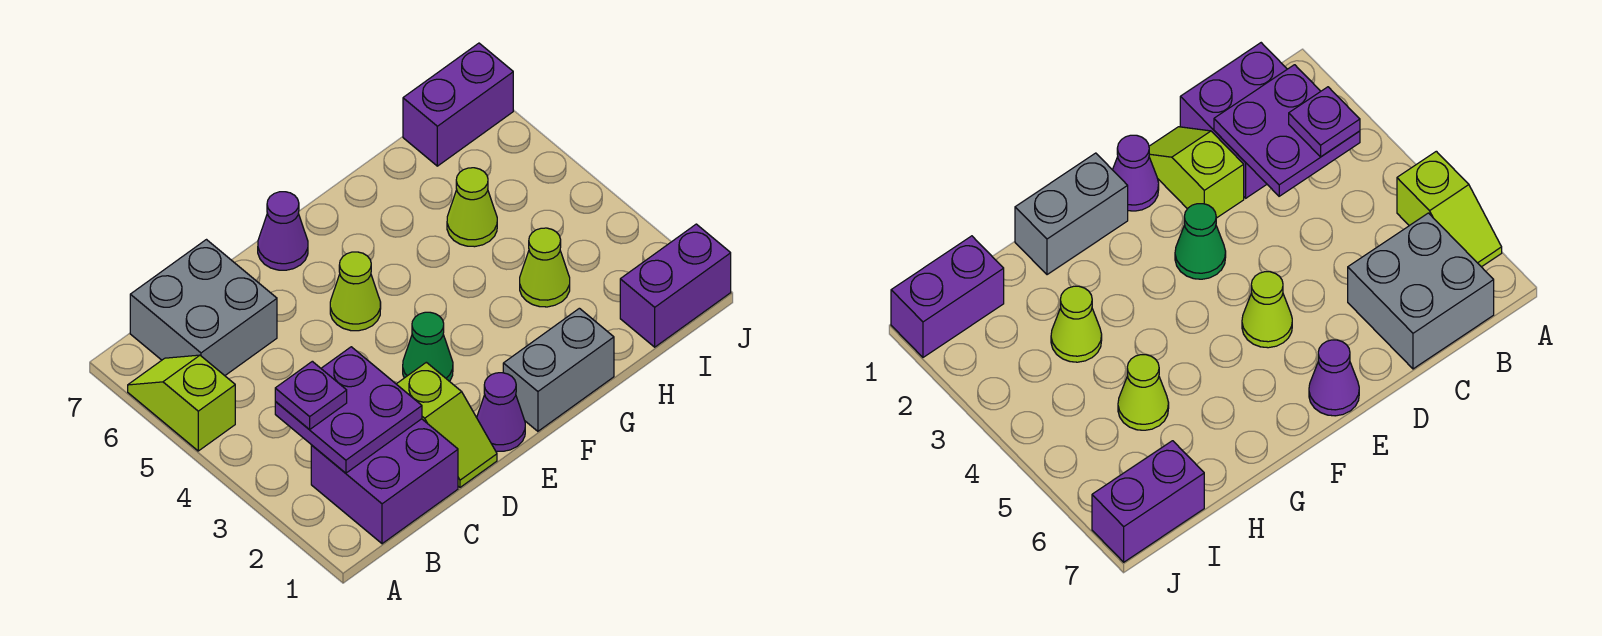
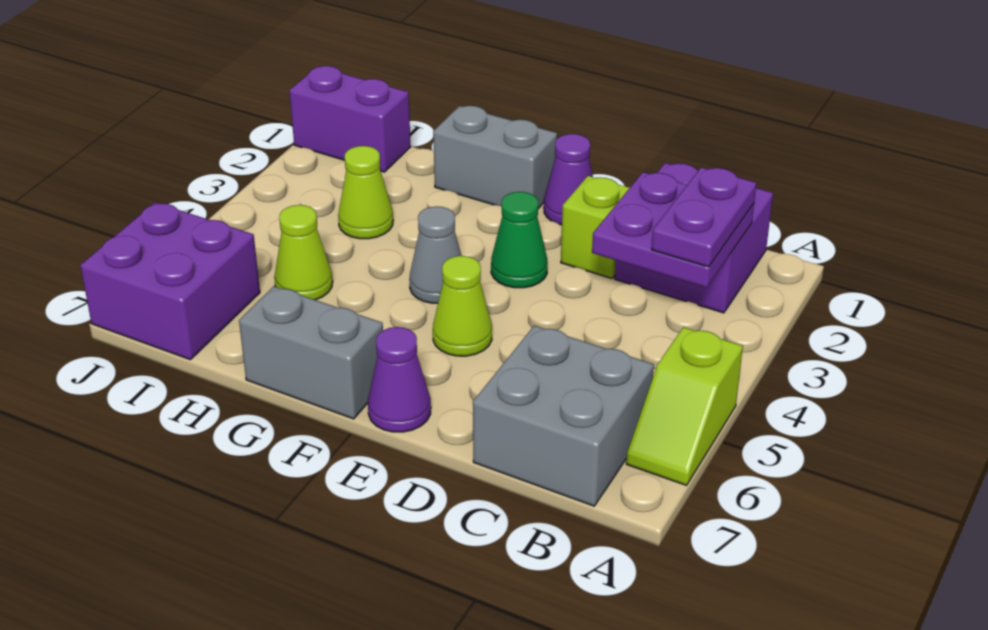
purple plate B3 level 3 -> purple plate B2:B3 level 3
none -> grey cone F4 level 1
none -> grey brick F7:G7 level 1
purple brick I7:J7 level 1 -> purple brick I6:J7 level 1

